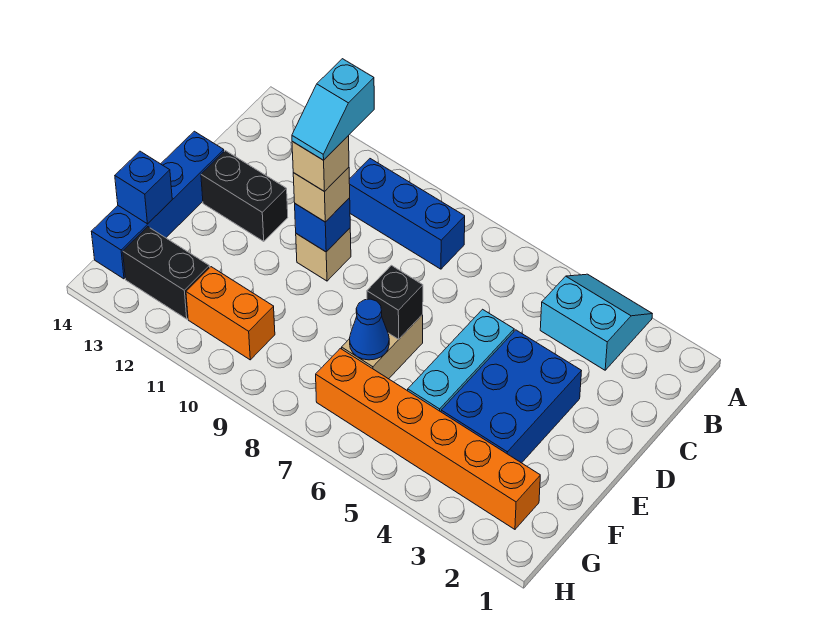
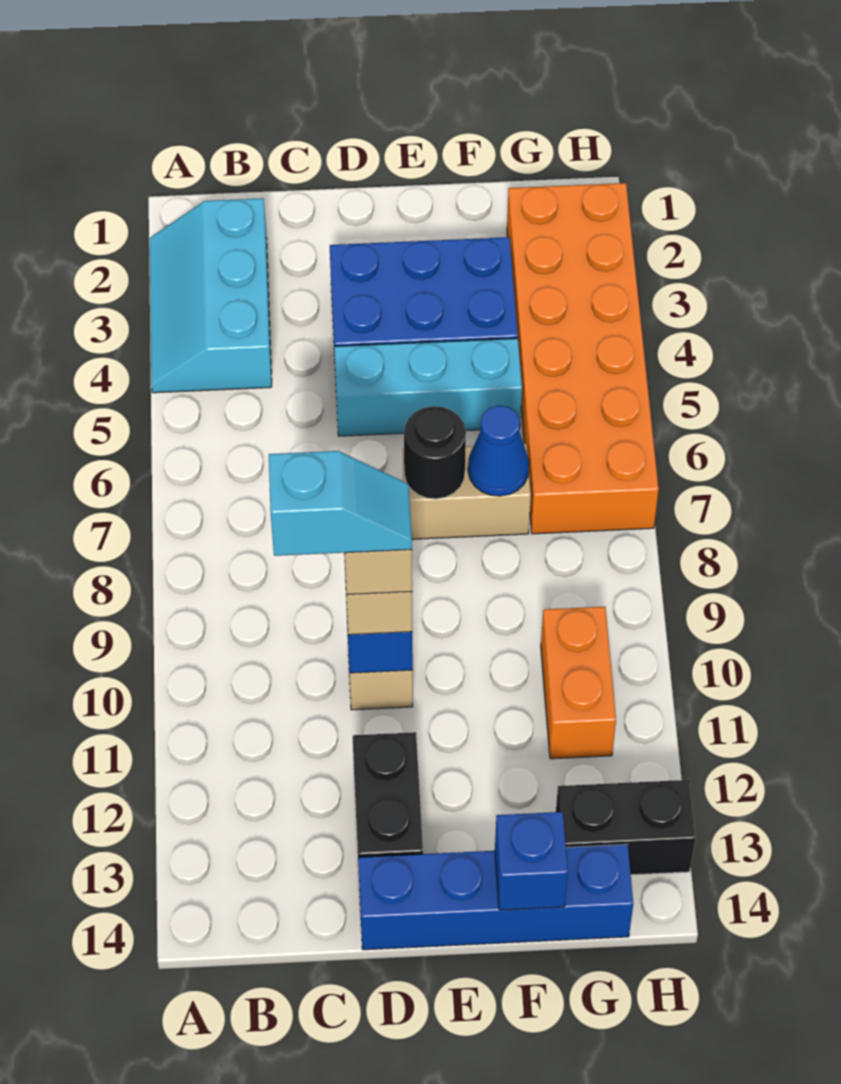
cyan slope A3:B4 level 1 top B -> cyan slope A2:B4 level 1 top B
blue brick B8:B10 level 1 -> none
black brick E7 level 2 -> black round brick E7 level 2
orange brick G2:G7 level 1 -> orange brick G2:H7 level 1
black brick G12:G13 level 1 -> black brick G13:H13 level 1

